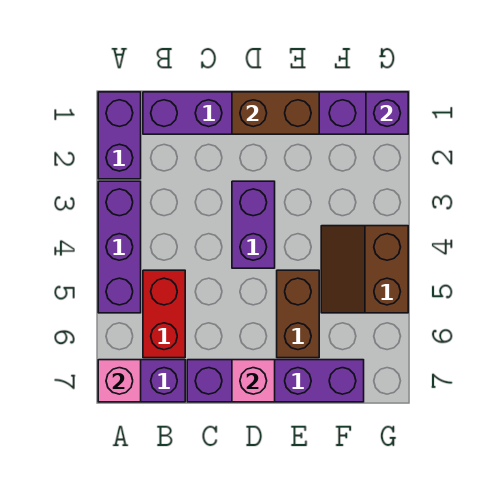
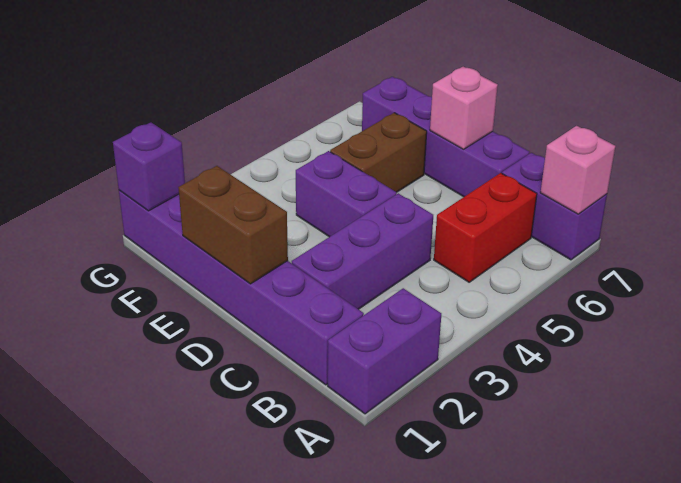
purple brick A3:A5 level 1 -> purple brick C2:C4 level 1
purple brick D3:D4 level 1 -> purple brick D4:E4 level 1
brown slope F4:G5 level 1 top G -> none

